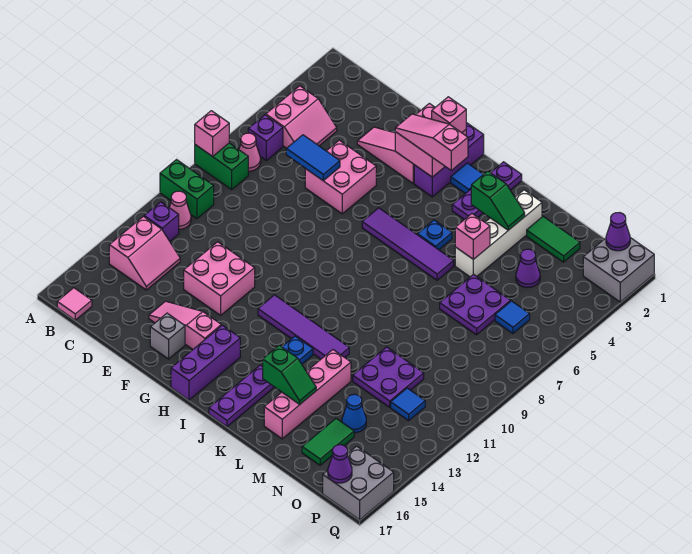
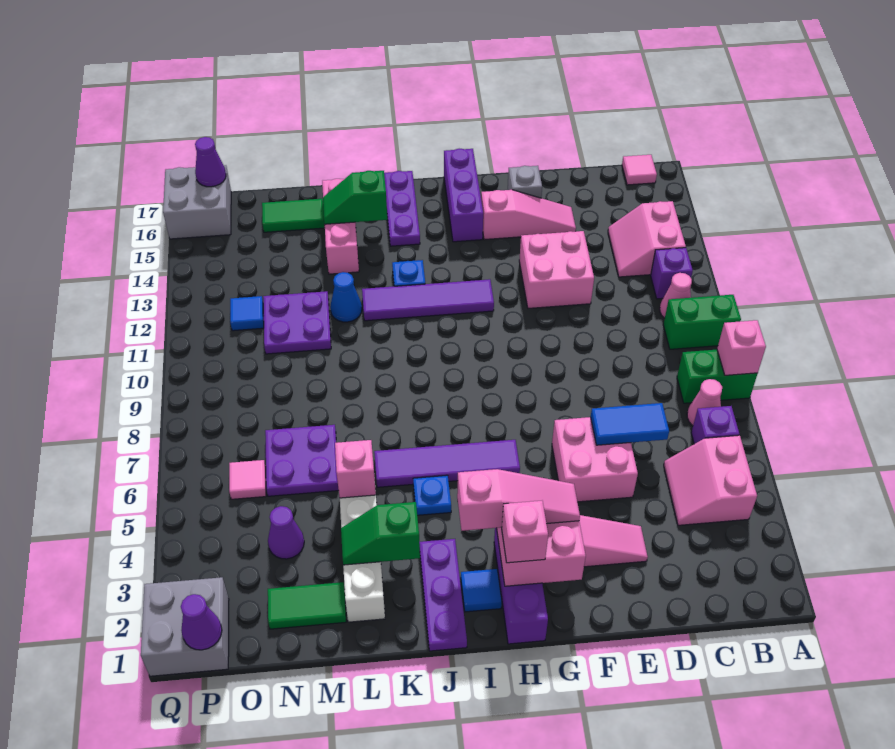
pink brick L13:L16 level 1 -> pink brick L14:L16 level 1
blue cone N14 level 1 -> blue cone L12 level 1
green tile N15:N16 level 1 -> green tile M16:N16 level 1
blue tile O6 level 1 -> pink tile O6 level 1

